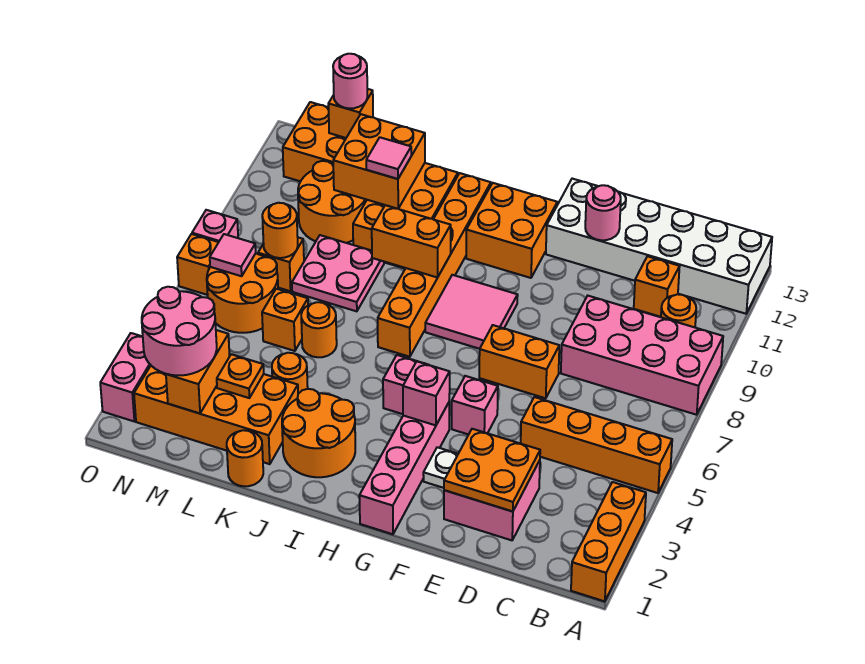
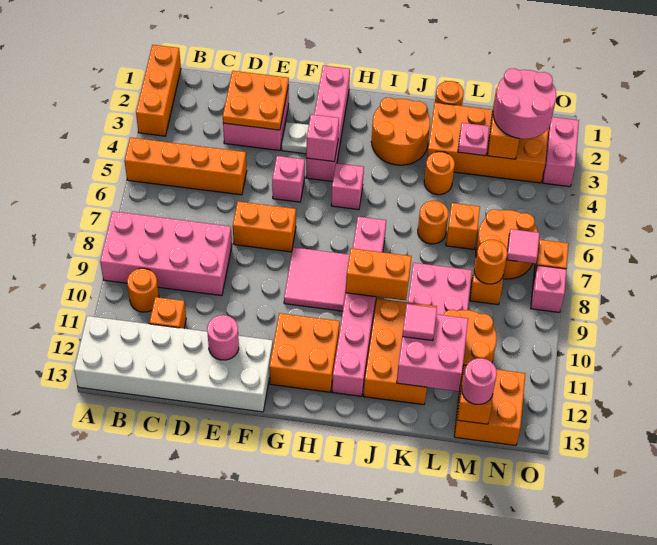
orange brick I7:I12 level 1 -> pink brick I7:I12 level 1
orange brick K11:L12 level 2 -> pink brick K11:L12 level 2
orange plate L3 level 2 -> pink plate L3 level 2

